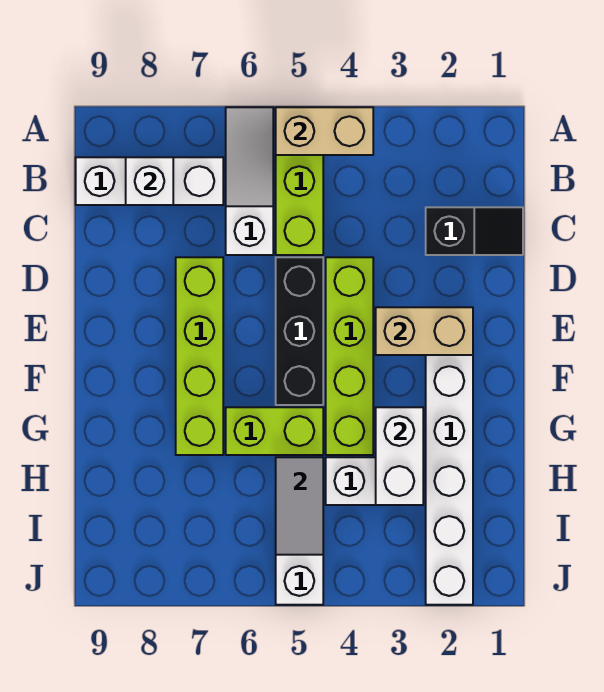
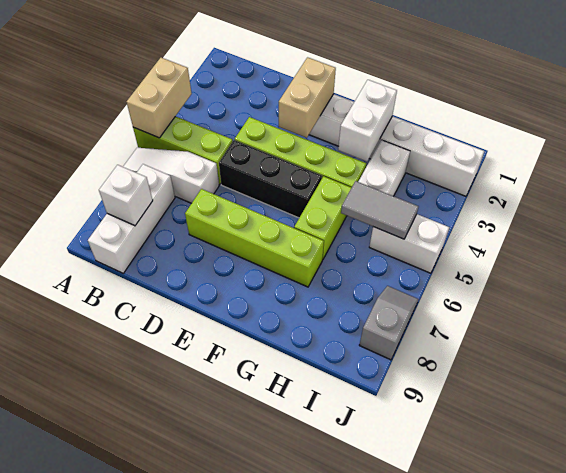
black slope C1:C2 level 1 top 2 -> none
white brick G3:H3 level 2 -> white brick G2:G3 level 2
none -> grey slope J7:J8 level 1 top 8

